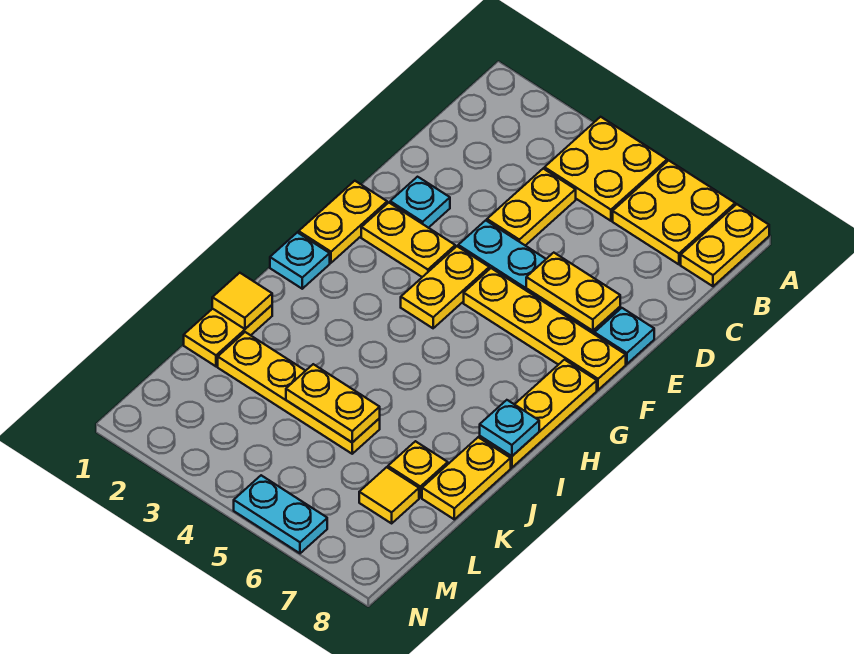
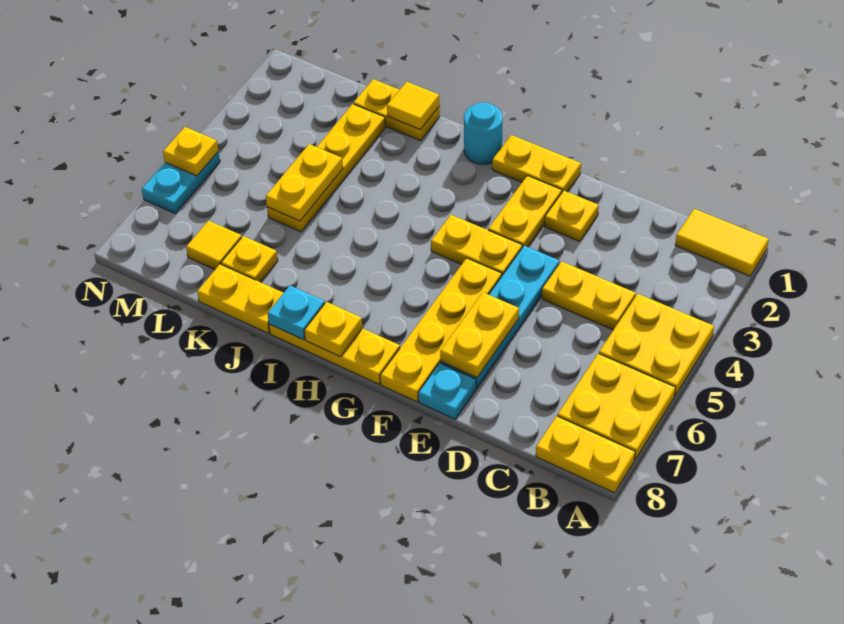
none -> yellow tile A1:B1 level 1
cyan plate E2 level 1 -> yellow plate E2 level 1
cyan plate H1 level 1 -> cyan round brick H1 level 1
none -> yellow plate H8 level 2
none -> yellow plate N5 level 2

